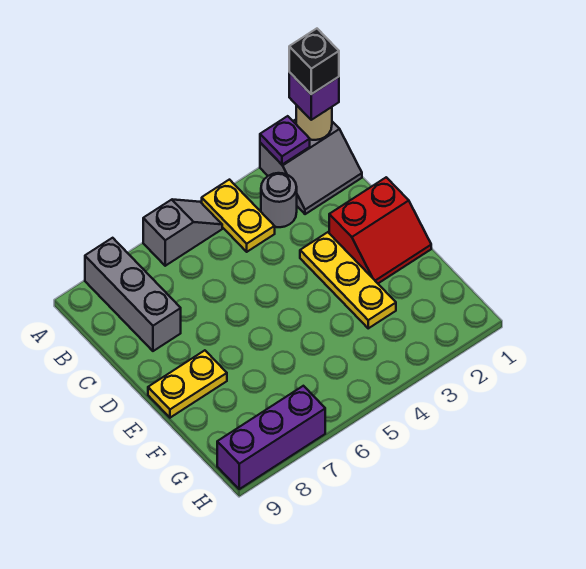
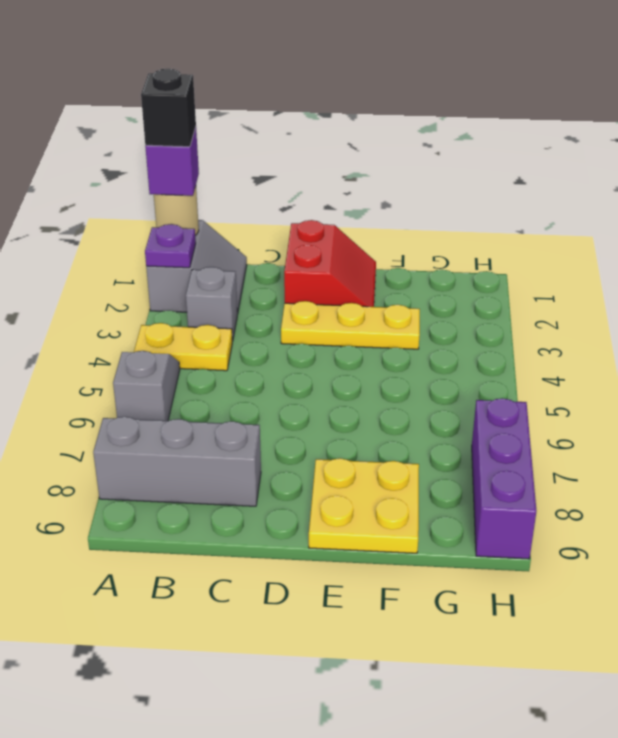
grey round brick B3 level 1 -> grey brick B3 level 1
yellow plate E8:E9 level 1 -> yellow plate E8:F9 level 1

